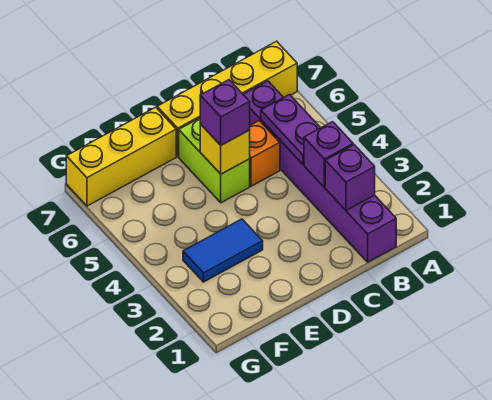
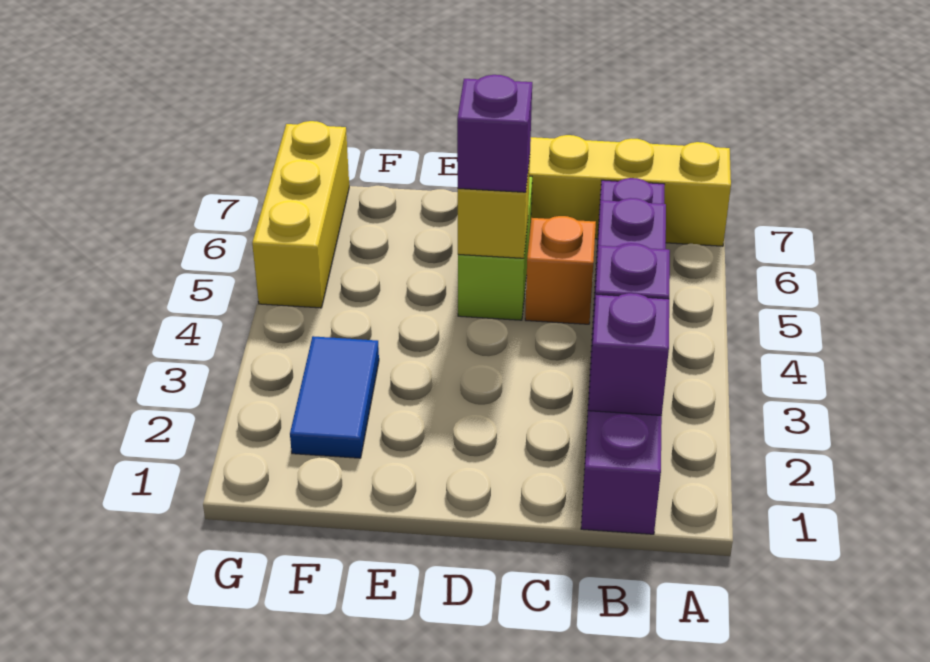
blue tile E3:F3 level 1 -> blue tile F2:F3 level 1
yellow brick E7:G7 level 1 -> yellow brick G5:G7 level 1

